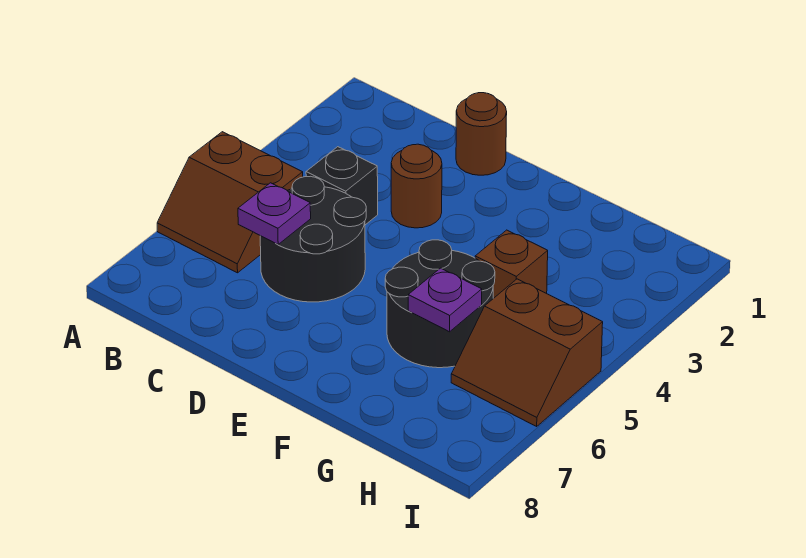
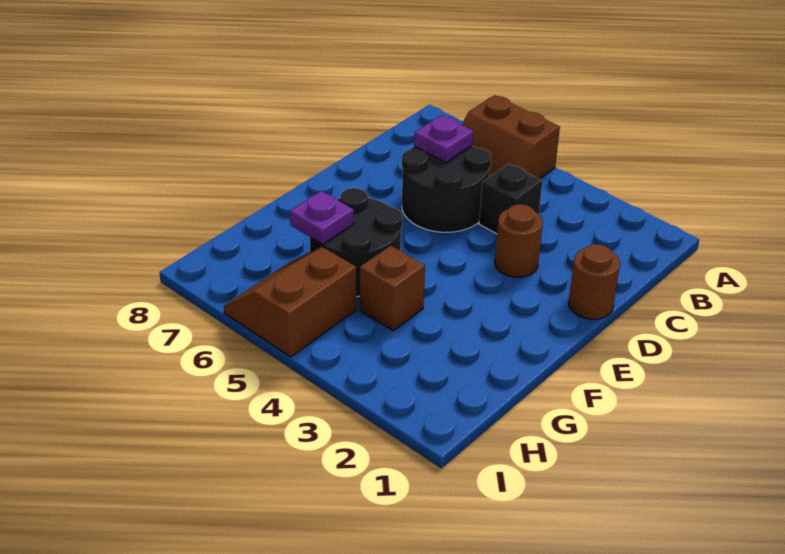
brown slope A5:B6 level 1 top 5 -> brown slope A5:B6 level 1 top A

